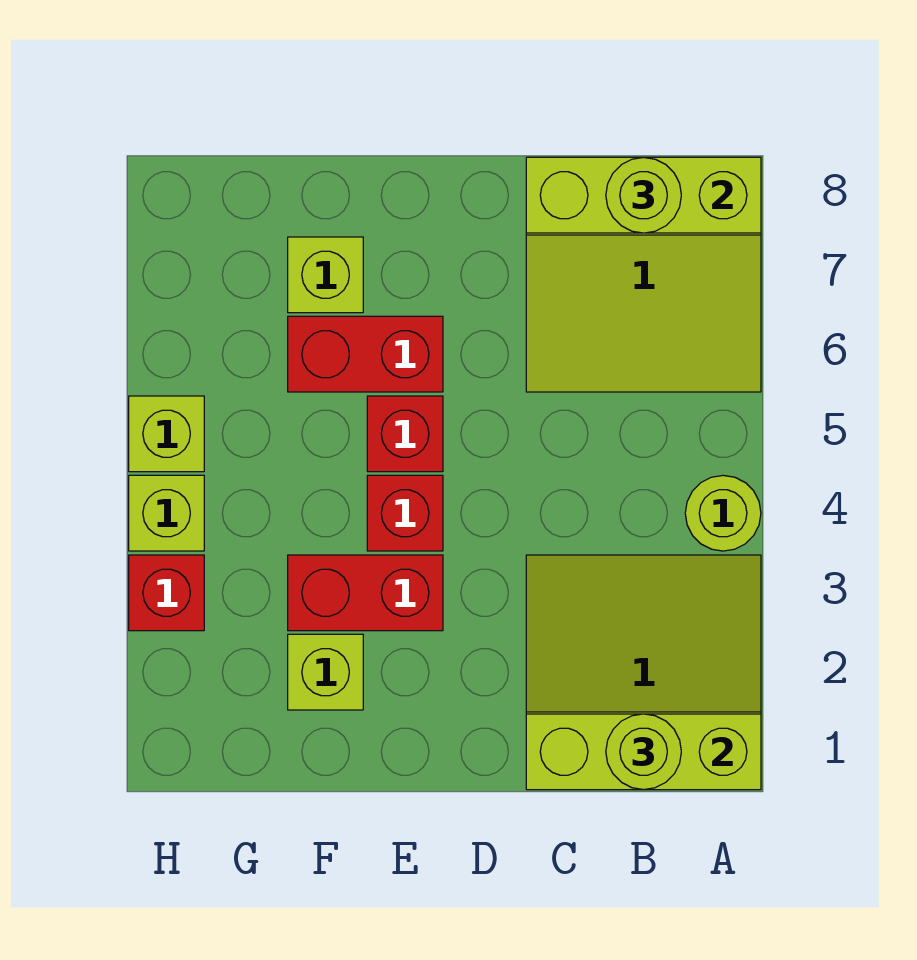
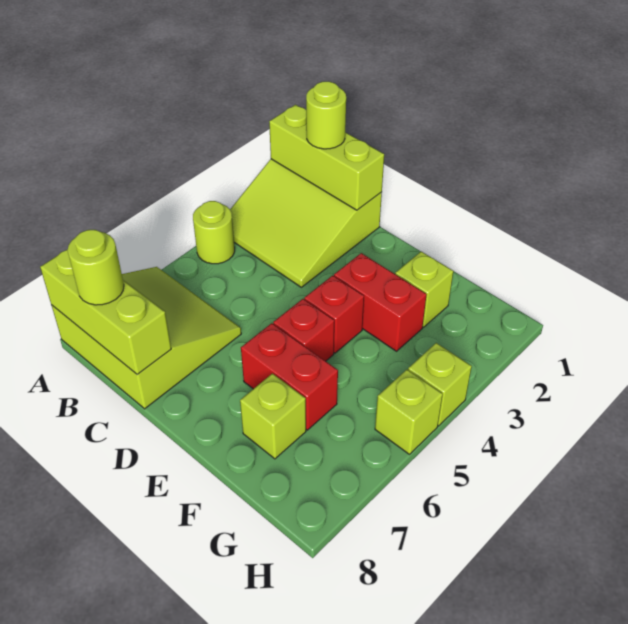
red brick H3 level 1 -> none

